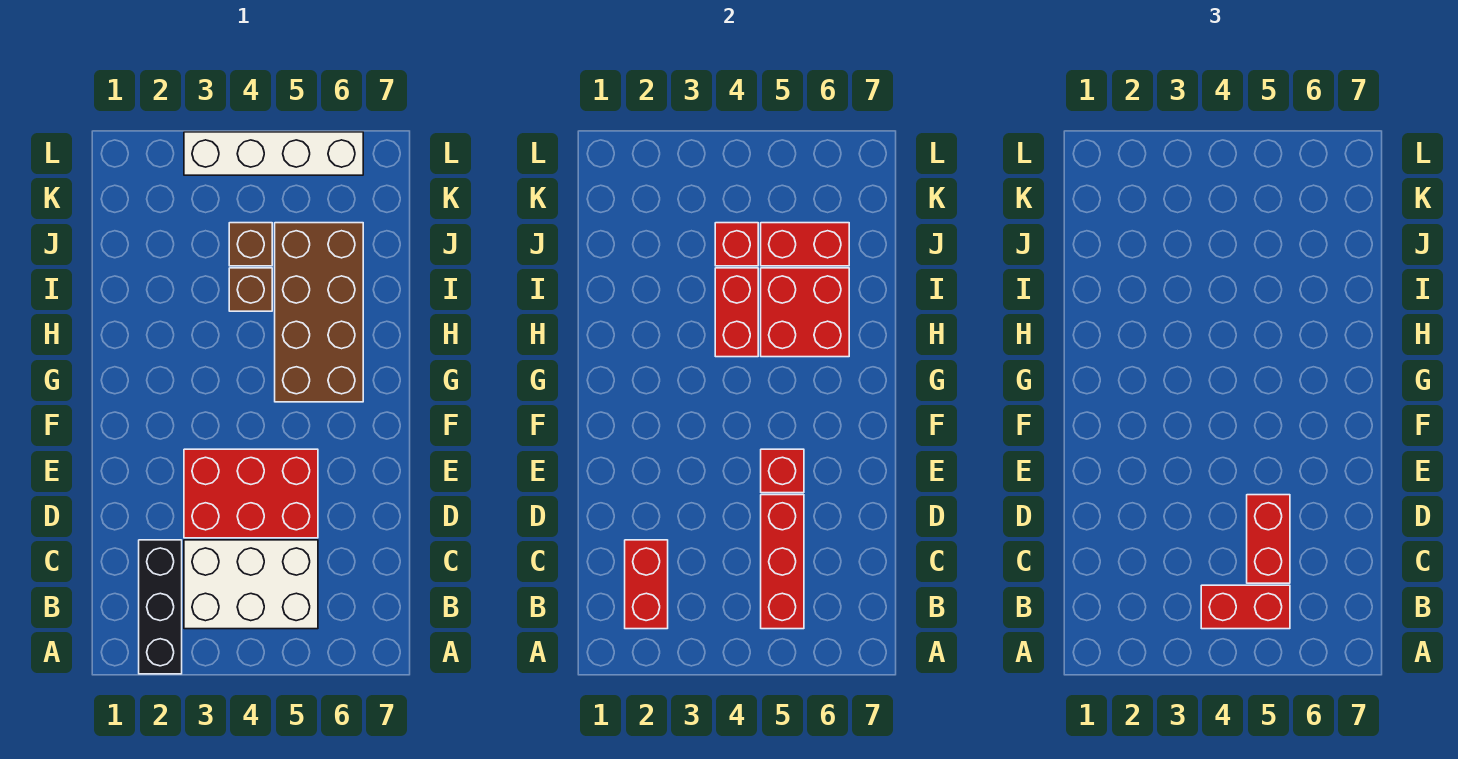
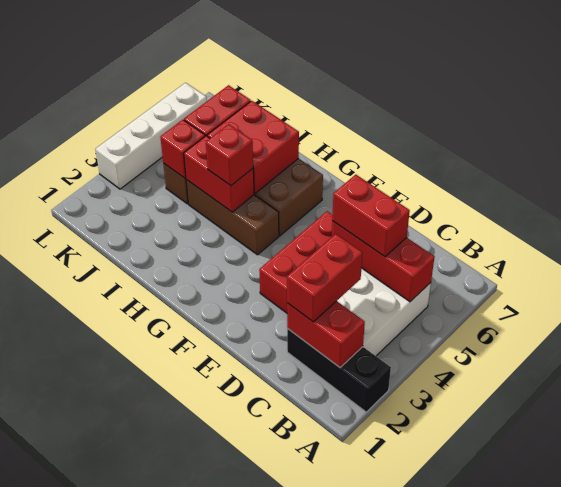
red brick B4:B5 level 3 -> red brick C2:C3 level 3
red brick E5 level 2 -> red brick H4 level 3
brown brick I4 level 1 -> brown brick G4:I4 level 1

